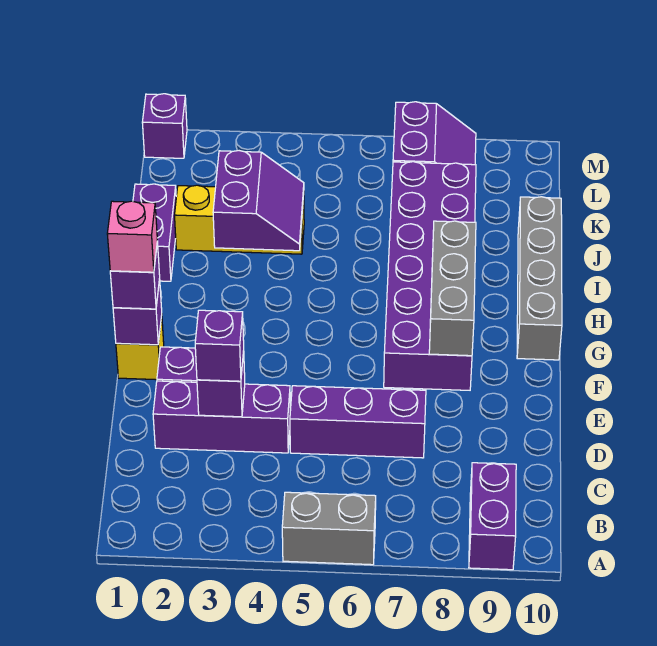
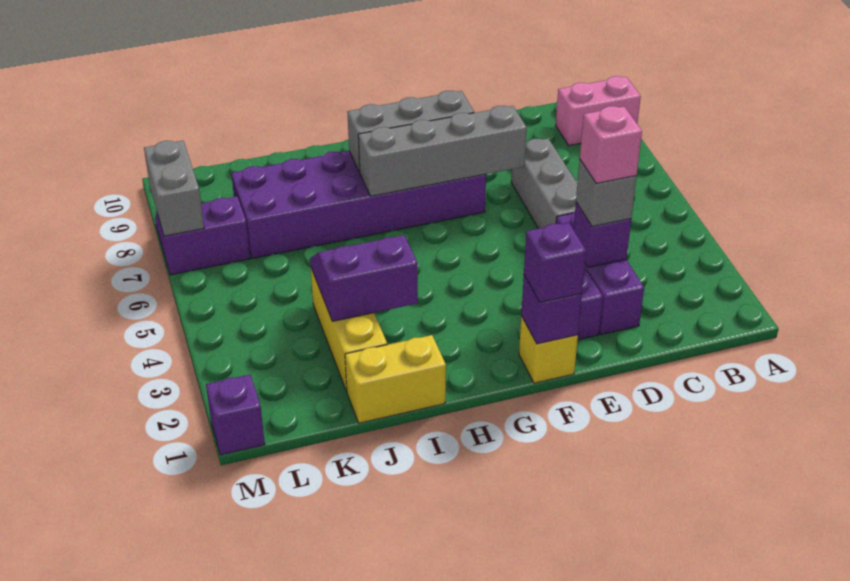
grey brick A5:A6 level 1 -> grey brick M7:M8 level 2
purple brick A9:B9 level 1 -> pink brick A9:B9 level 1
purple brick D3 level 3 -> grey brick D3 level 3
purple brick D5:D7 level 1 -> grey brick D5:D7 level 1
pink brick F1 level 4 -> pink brick D3 level 4
grey brick G10:J10 level 1 -> grey brick E7:H7 level 2
purple brick I1:J1 level 1 -> yellow brick I1:J1 level 1

